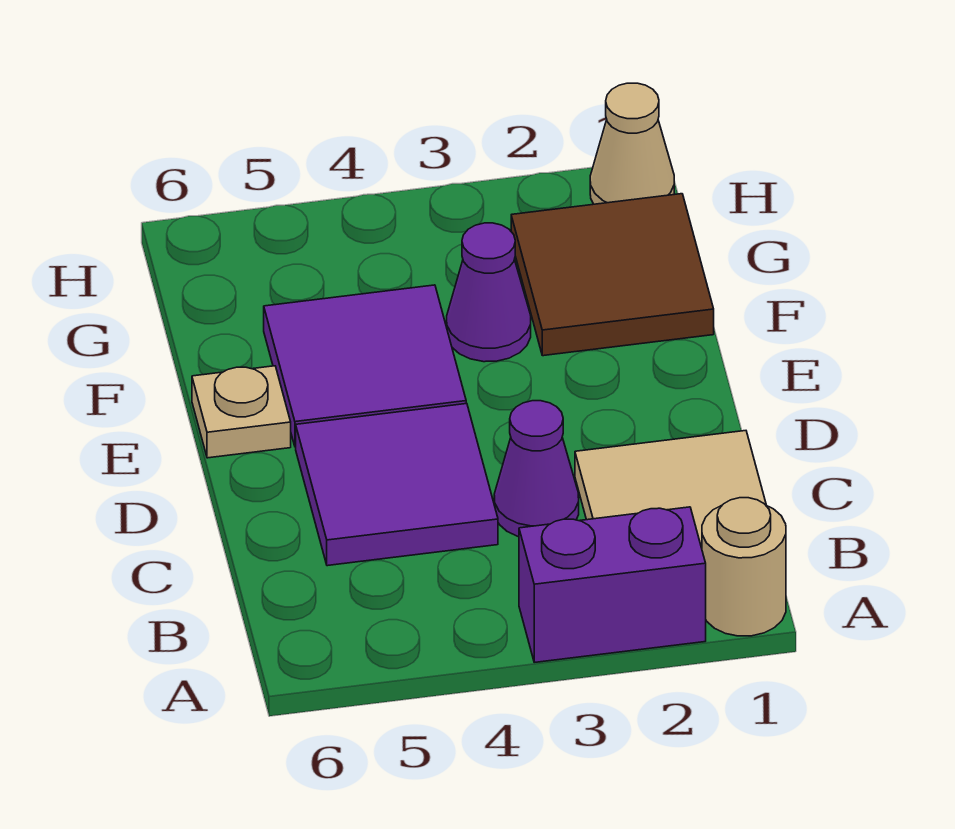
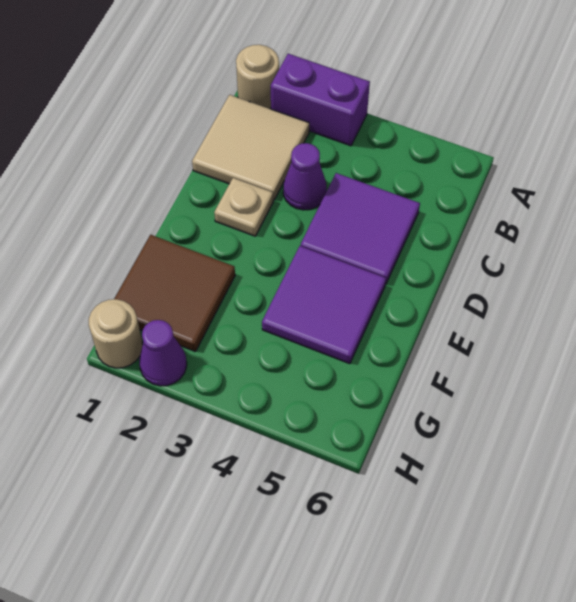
tan plate E6 level 1 -> tan plate D2 level 1
purple cone F3 level 1 -> purple cone H2 level 1
tan cone H1 level 1 -> tan round brick H1 level 1

